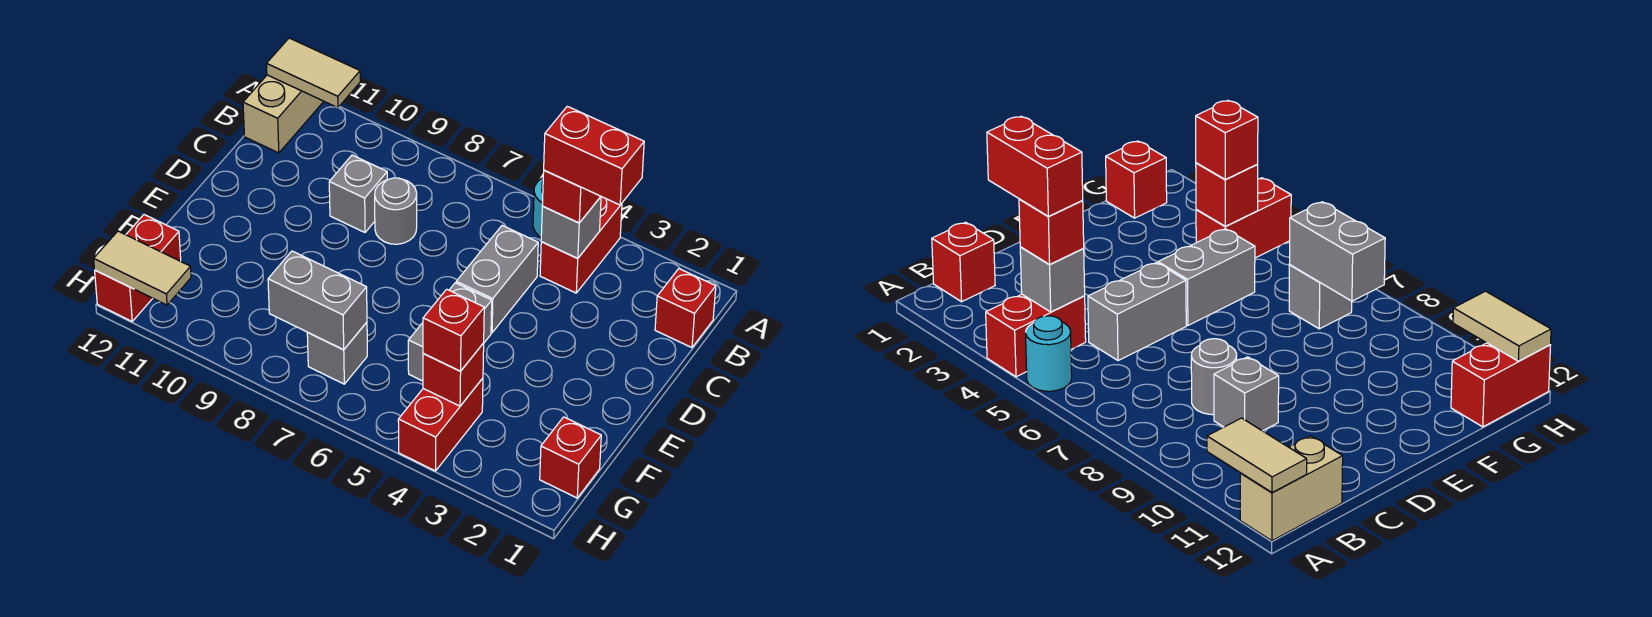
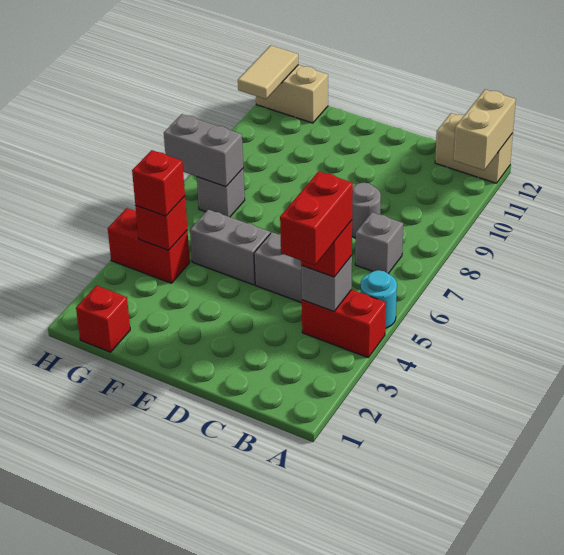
tan tile A11:A12 level 2 -> tan brick A11:A12 level 2
red brick B1 level 1 -> none
grey brick C9 level 1 -> grey brick B7 level 1
grey brick G7:G8 level 2 -> grey brick G7:H7 level 2
red brick G12:H12 level 1 -> tan brick G12:H12 level 1

